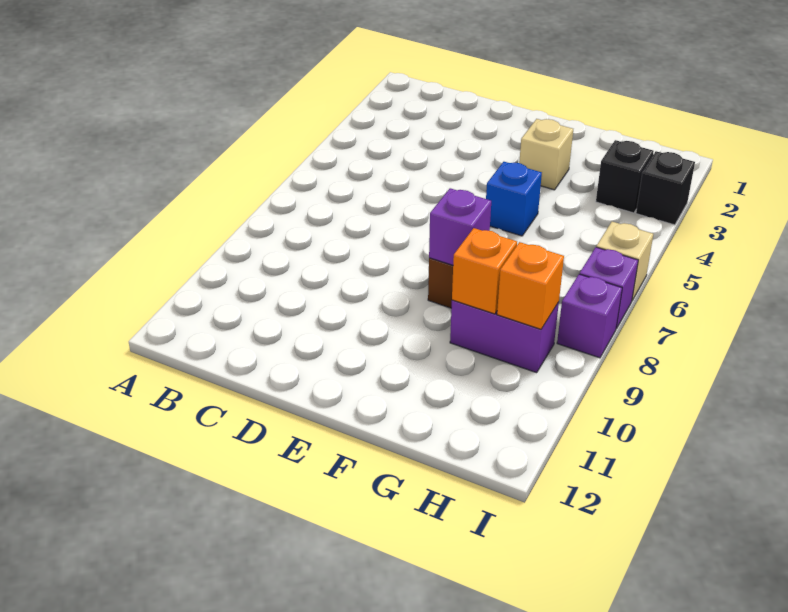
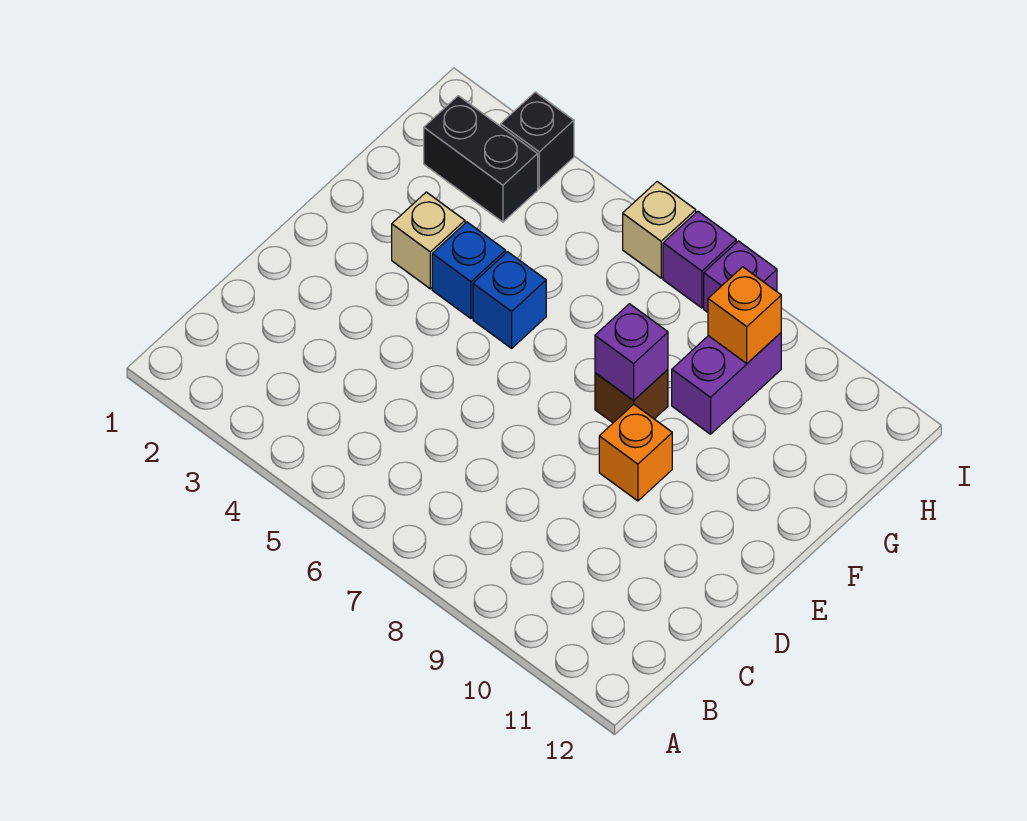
none -> blue brick F4 level 1
orange brick G9 level 2 -> orange brick E9 level 1
black brick H3 level 1 -> black brick H2:H3 level 1

